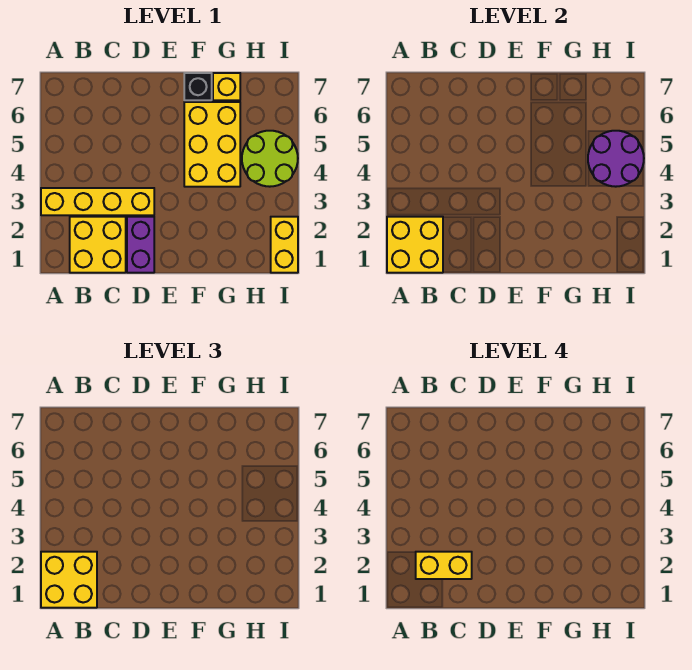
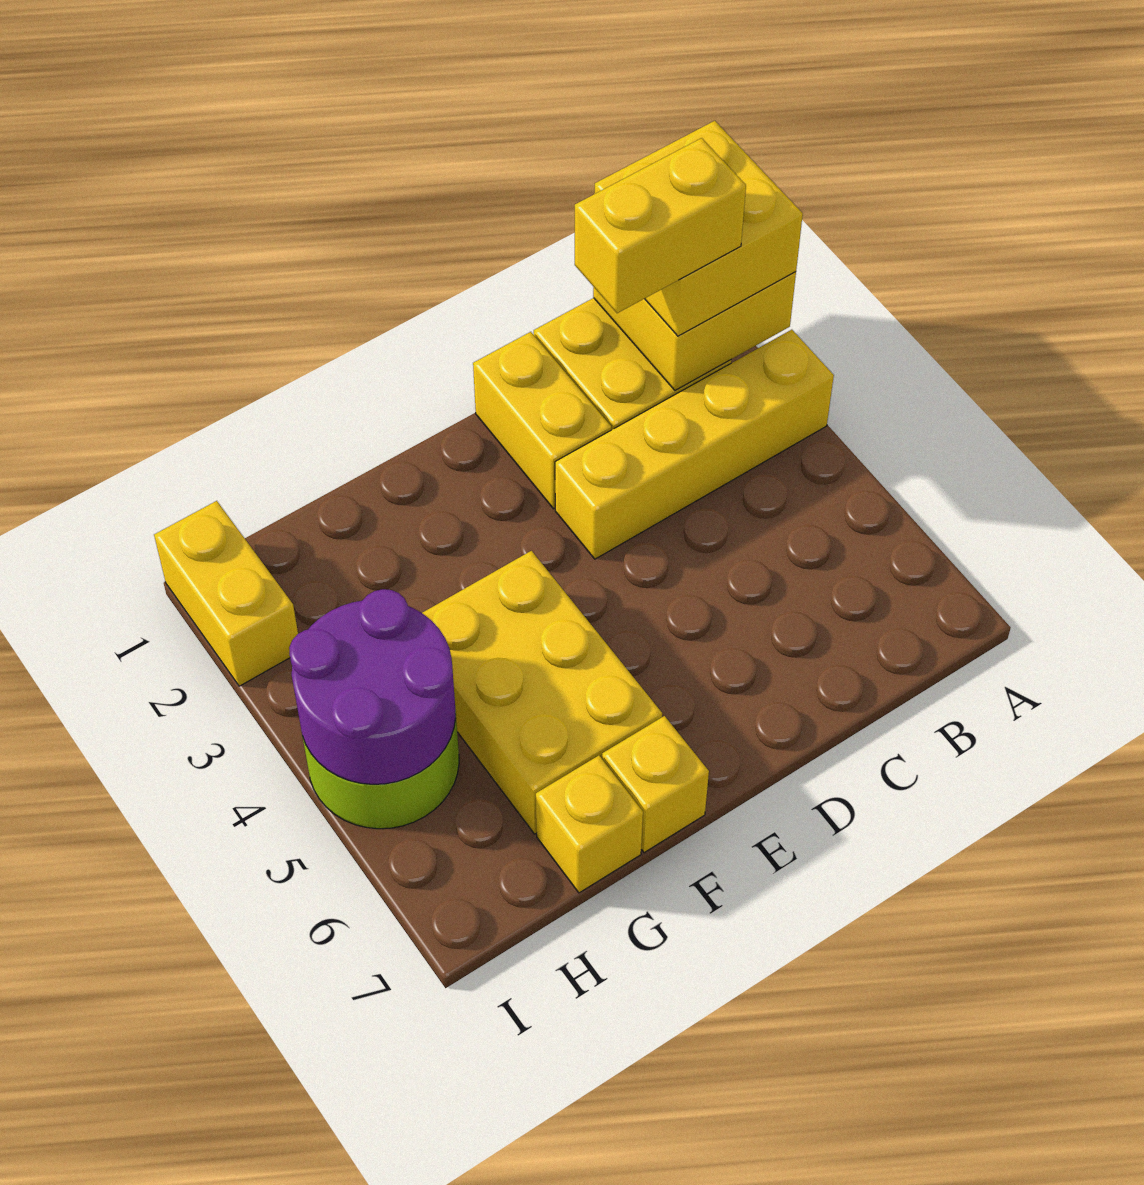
purple brick D1:D2 level 1 -> yellow brick D1:D2 level 1
black brick F7 level 1 -> yellow brick F7 level 1

